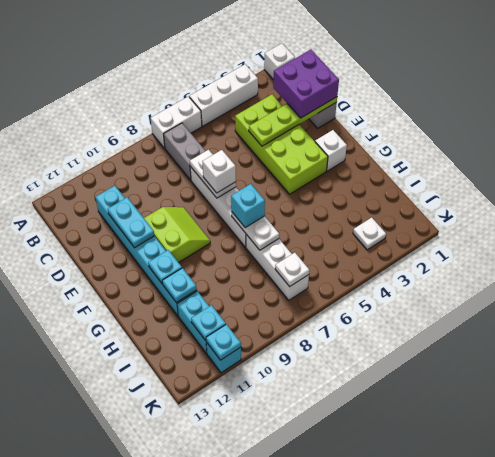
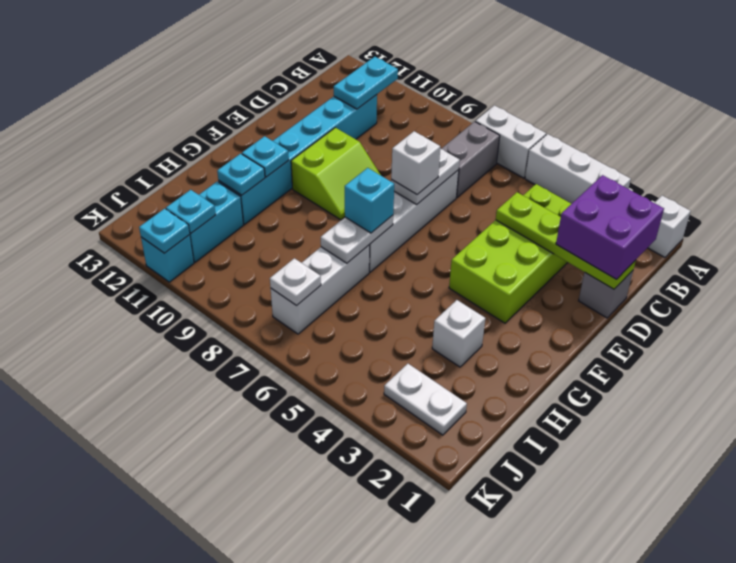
cyan plate D11:E11 level 2 -> cyan plate B11:C11 level 2
white brick F2 level 1 -> white brick H3 level 1
white plate J3 level 1 -> white plate J2:J3 level 1

